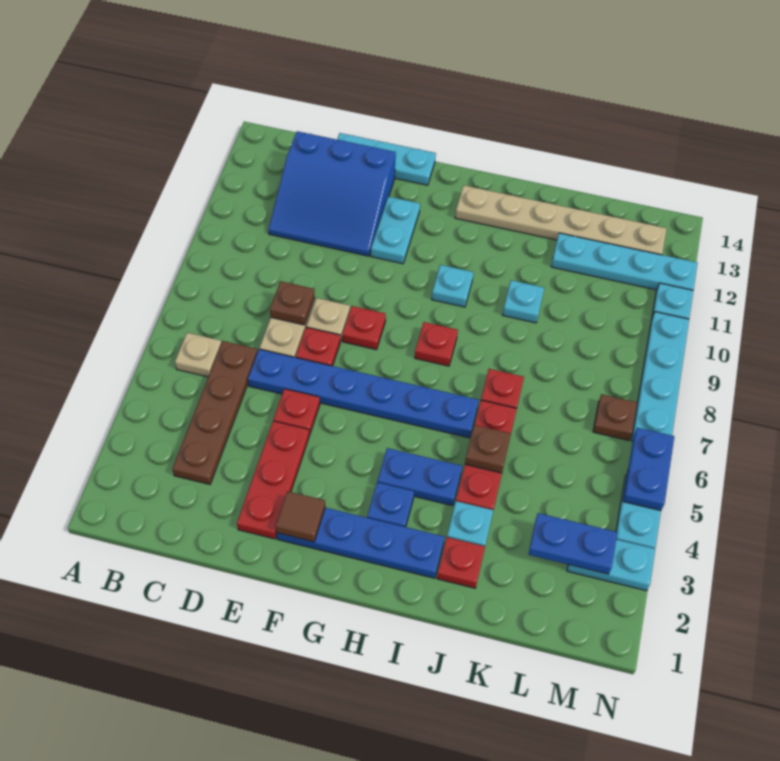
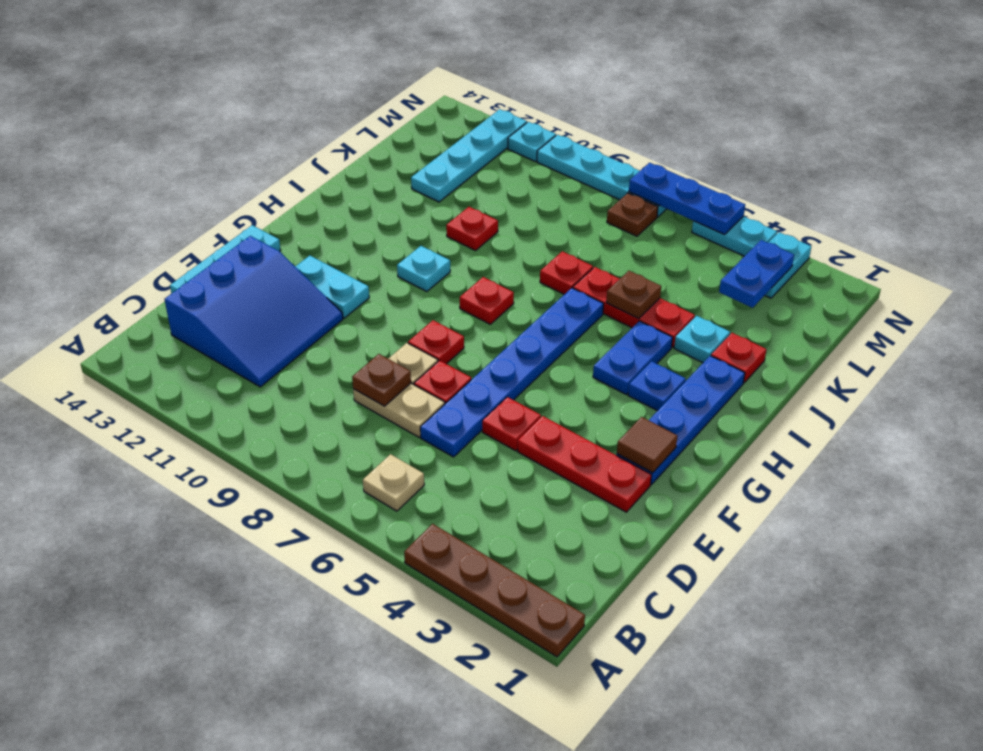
brown plate C3:C6 level 1 -> brown plate A1:A4 level 1
tan plate H13:M13 level 1 -> none
cyan plate J10 level 1 -> red plate J10 level 1
blue plate N5:N6 level 2 -> blue plate N5:N7 level 2

